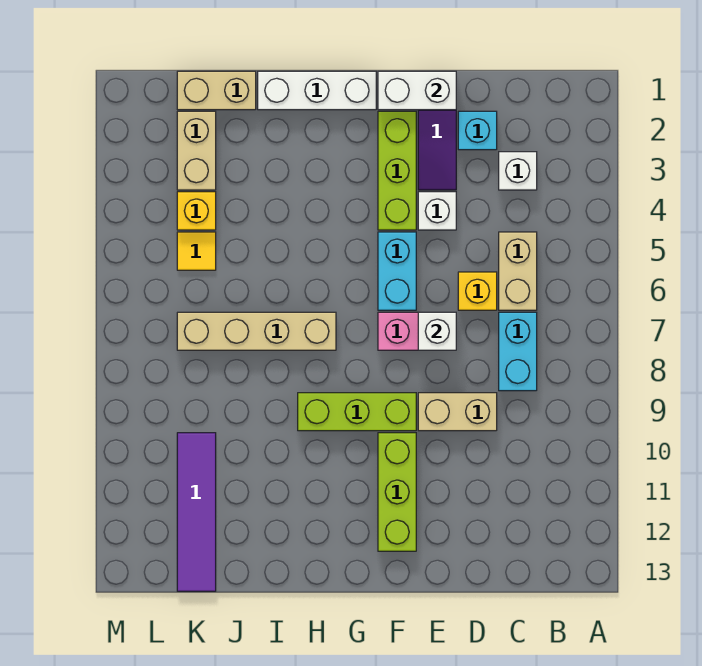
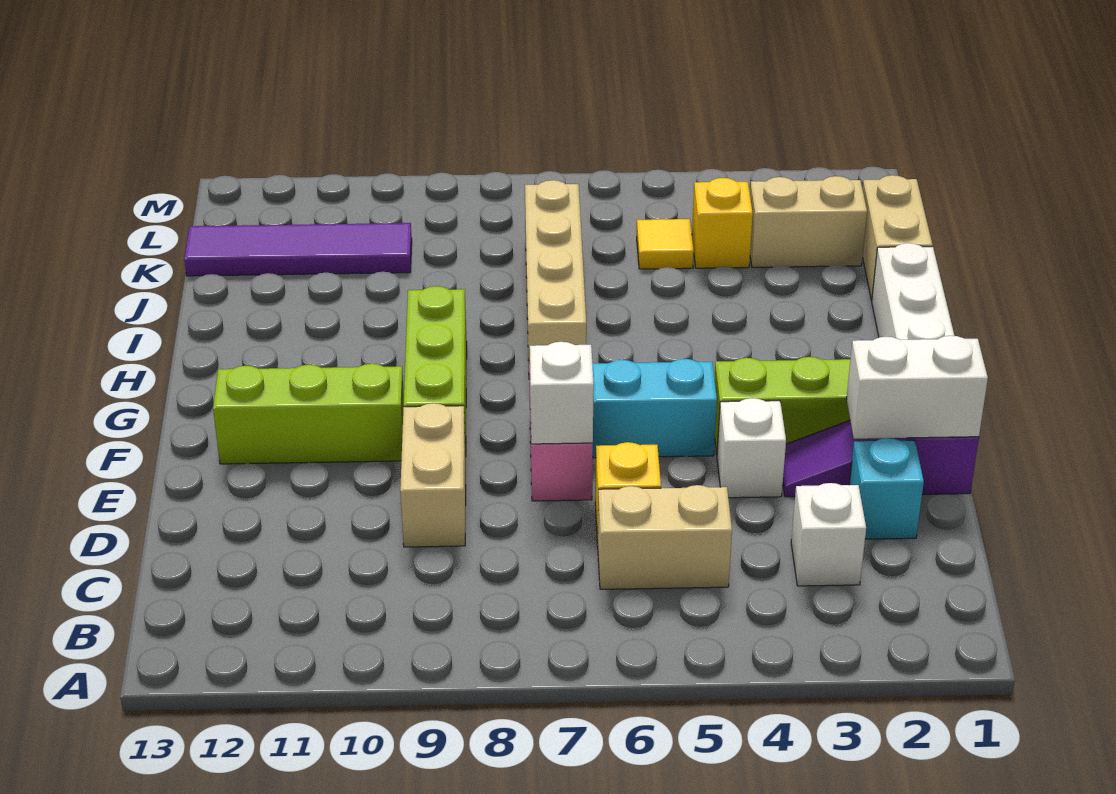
cyan brick C7:C8 level 1 -> none
white brick E1:F1 level 2 -> white brick E1:E2 level 2

